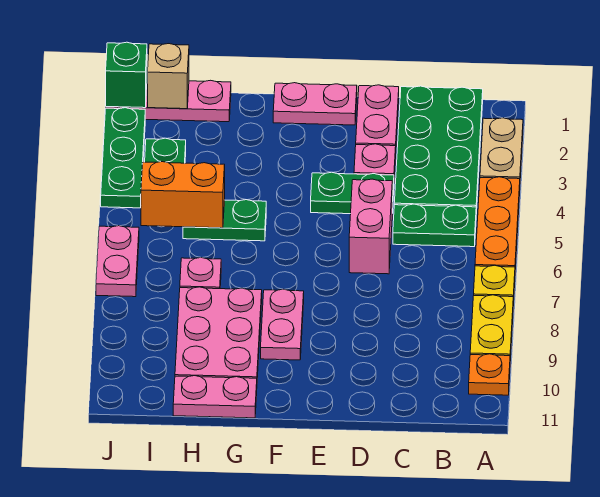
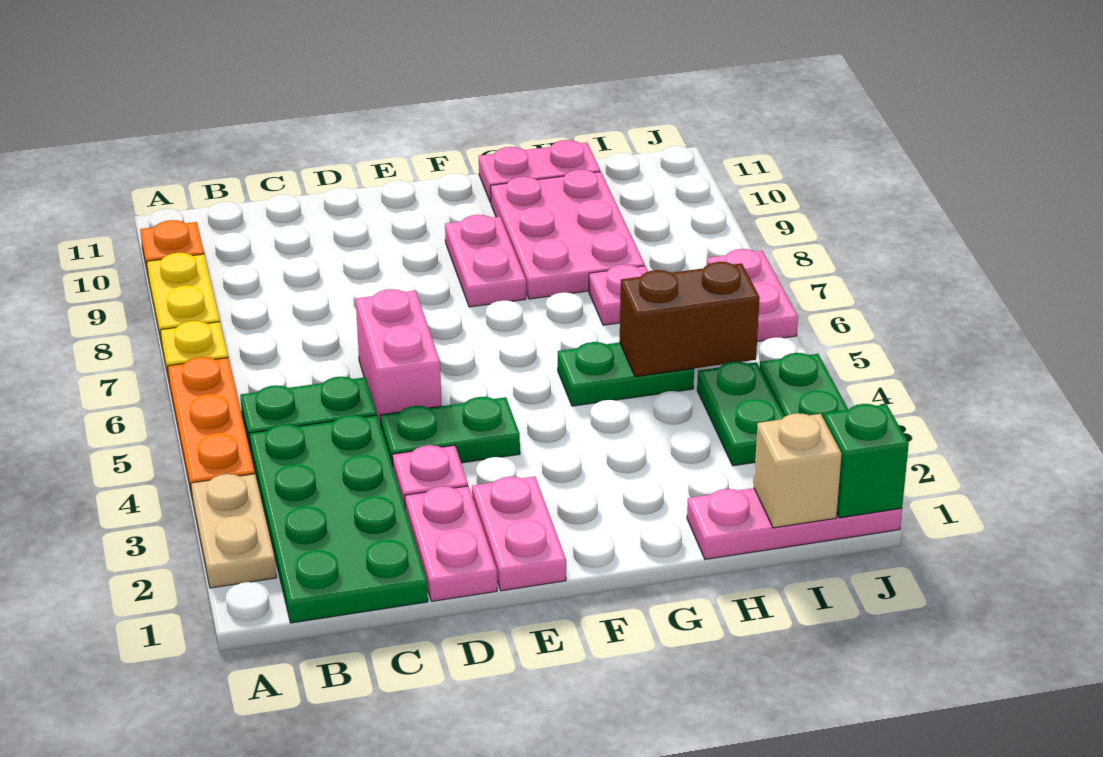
pink plate E1:F1 level 1 -> pink plate E1:E2 level 1
orange brick H5:I5 level 2 -> brown brick H5:I5 level 2

